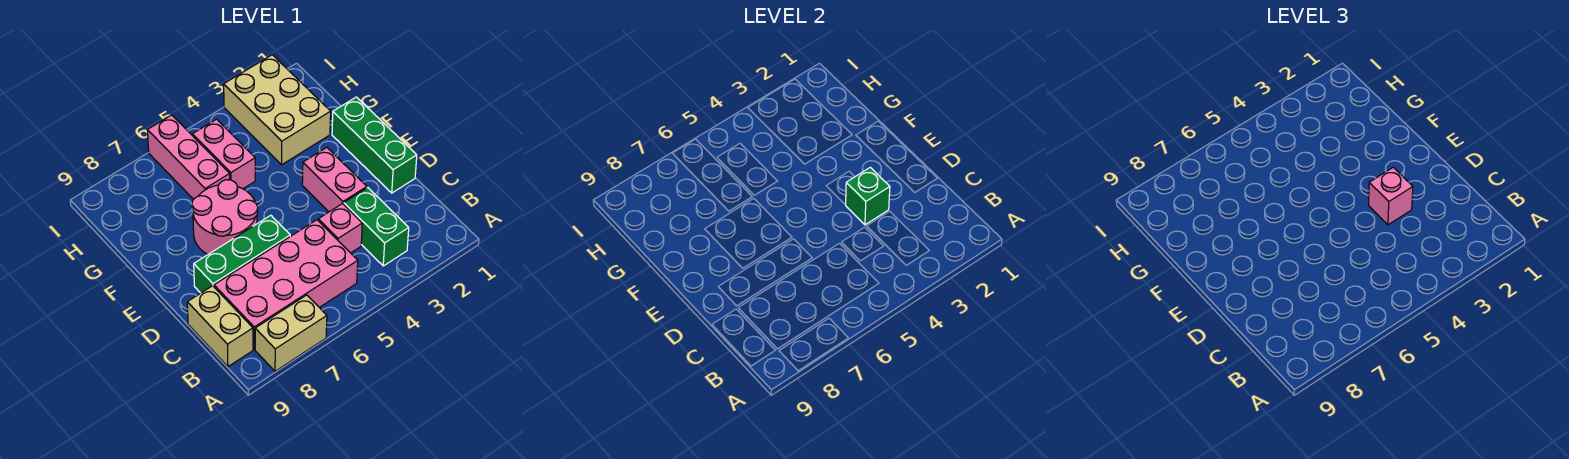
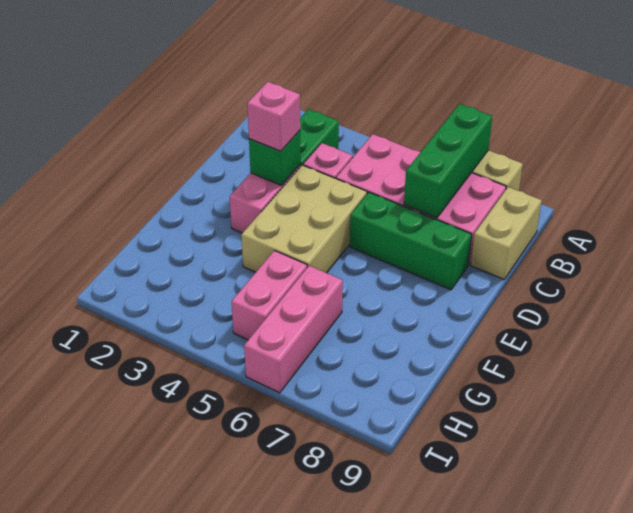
green brick D1:F1 level 1 -> green brick A7:C7 level 2
pink round brick E6:F7 level 1 -> none
tan brick G2:I3 level 1 -> tan brick D4:F5 level 1

